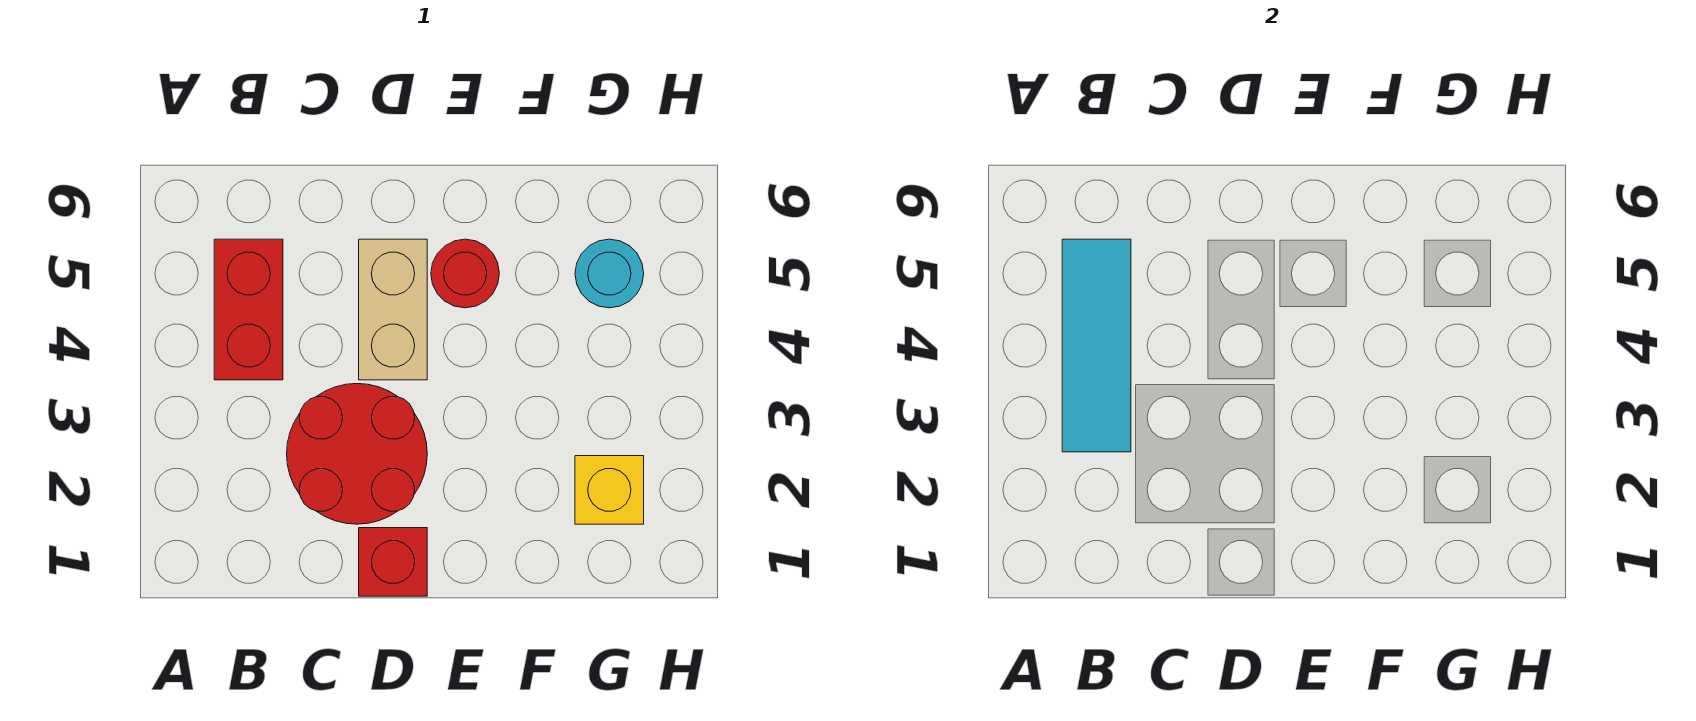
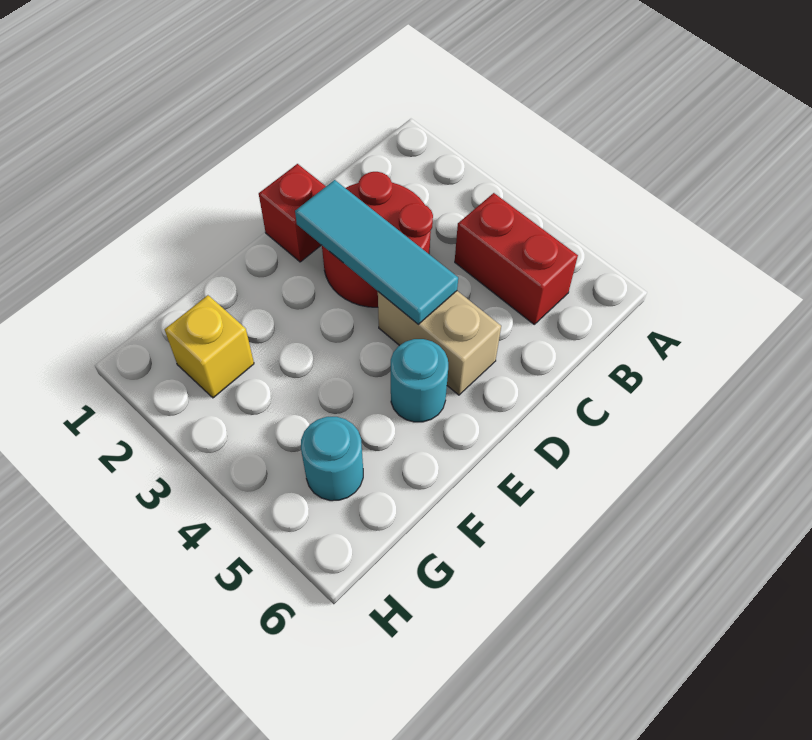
cyan tile B3:B5 level 2 -> cyan tile D2:D4 level 2
red round brick E5 level 1 -> cyan round brick E5 level 1

